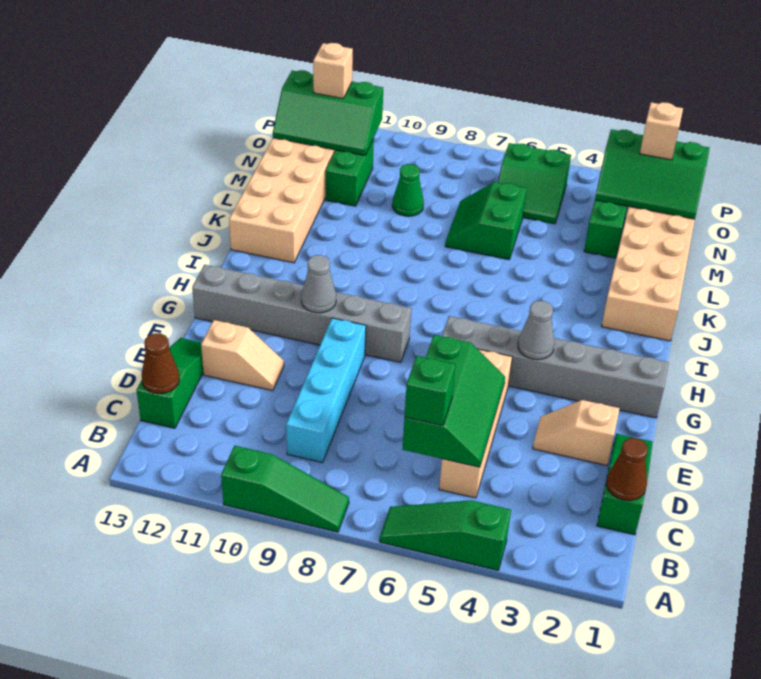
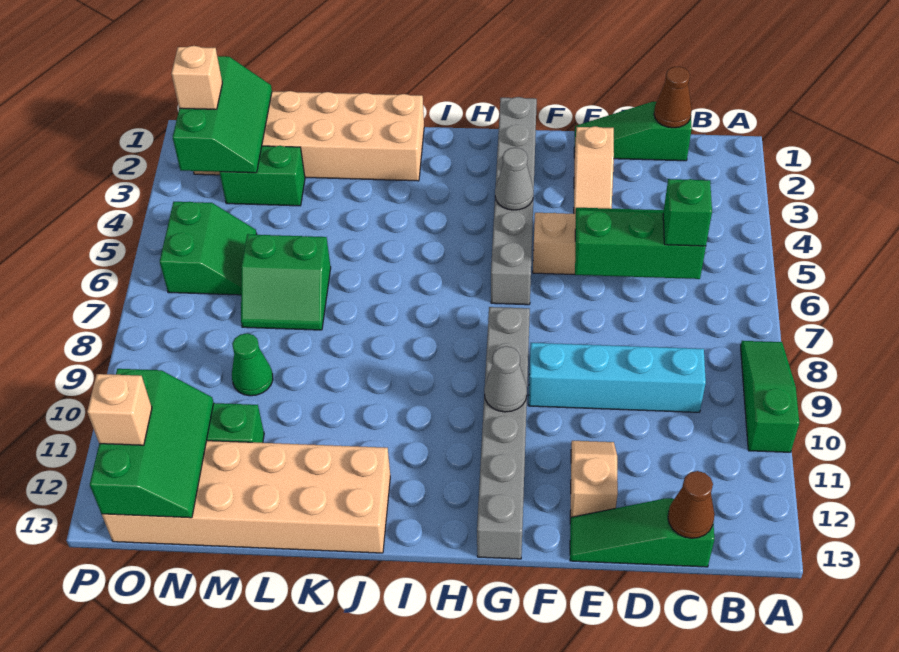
green slope A4:A6 level 1 top 4 -> none

